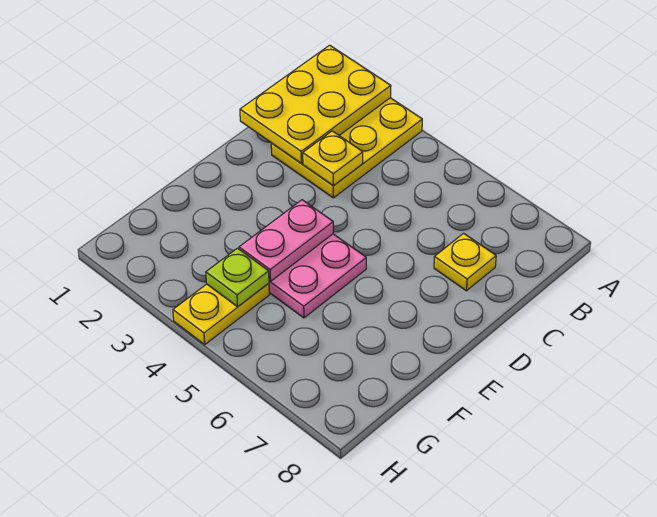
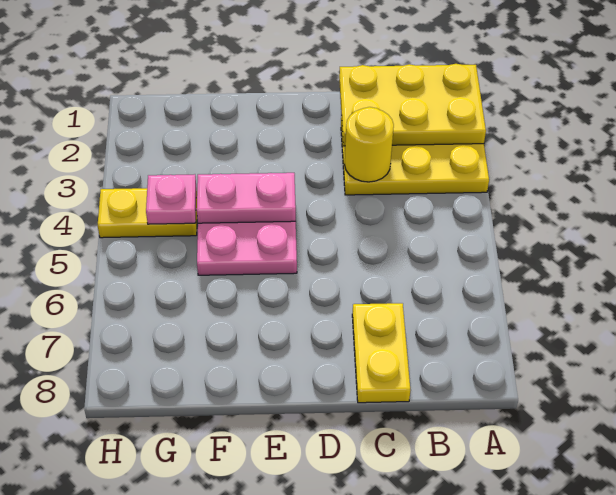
yellow plate C3 level 2 -> yellow round brick C3 level 2
yellow plate C7 level 1 -> yellow plate C7:C8 level 1
lime plate G4 level 2 -> pink plate G4 level 2

